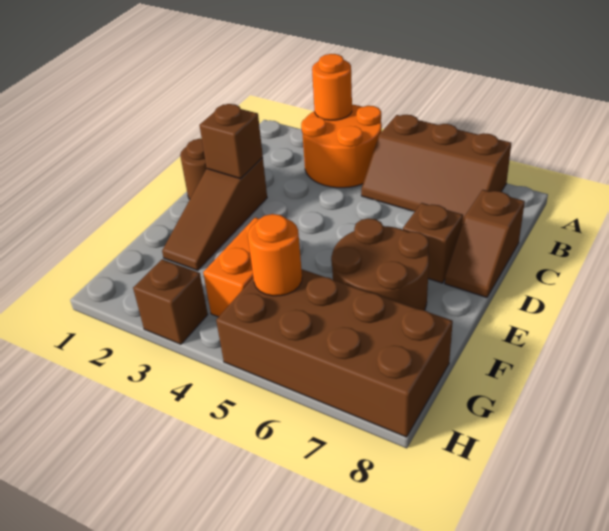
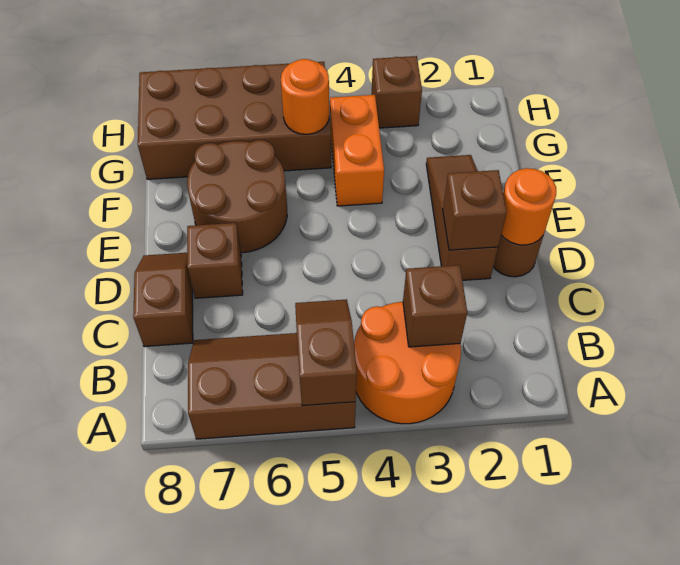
orange round brick A3 level 2 -> orange round brick D1 level 2
none -> brown slope A5:B5 level 2 top A
none -> brown brick B3 level 2

